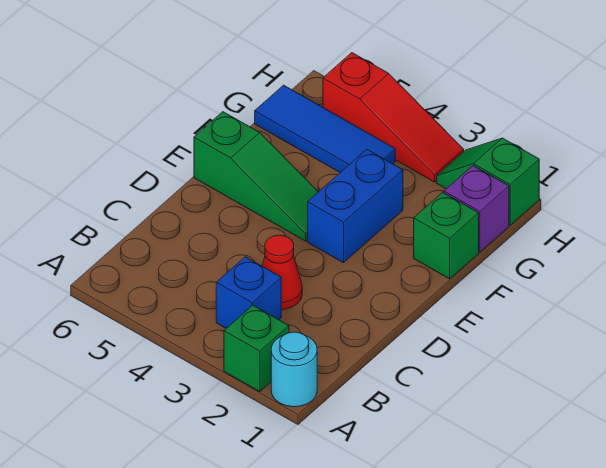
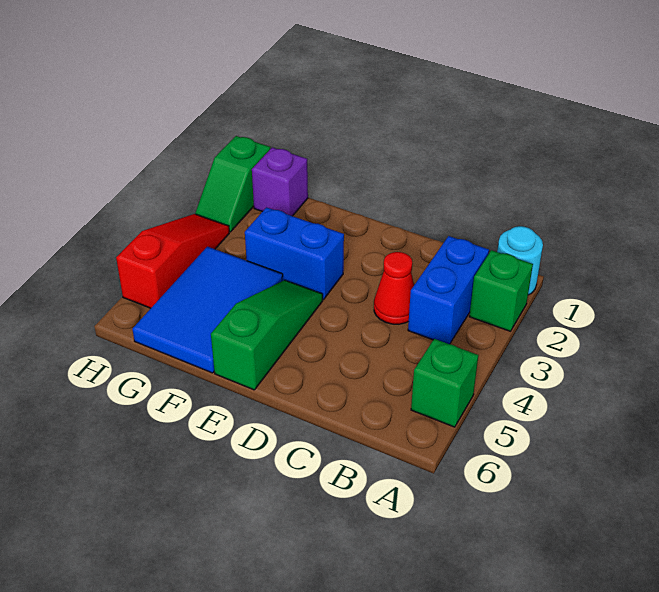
blue brick B3 level 1 -> blue brick B2:B3 level 1
green brick F1 level 1 -> green brick A5 level 1
blue tile G4:G6 level 1 -> blue tile F4:G6 level 1

